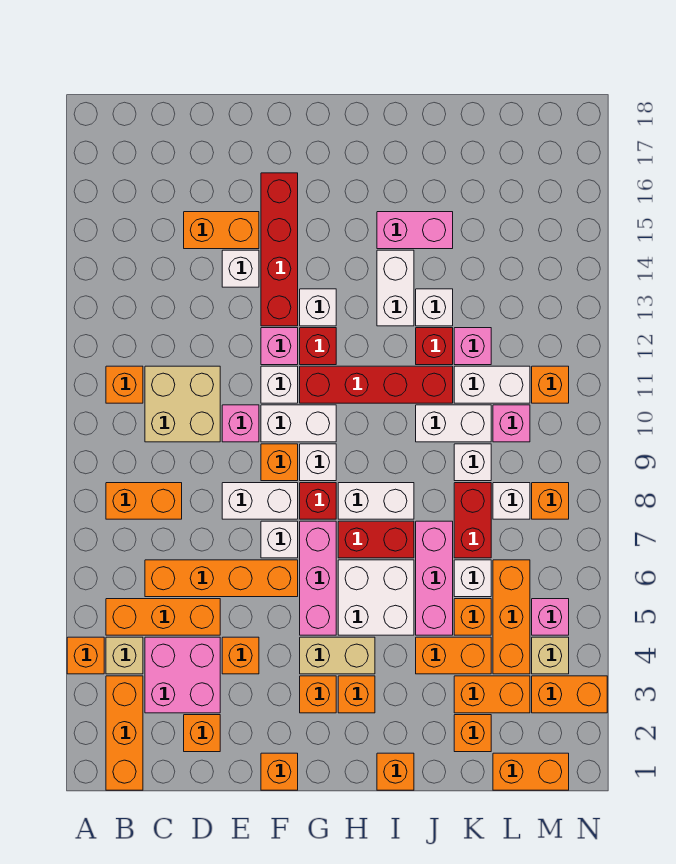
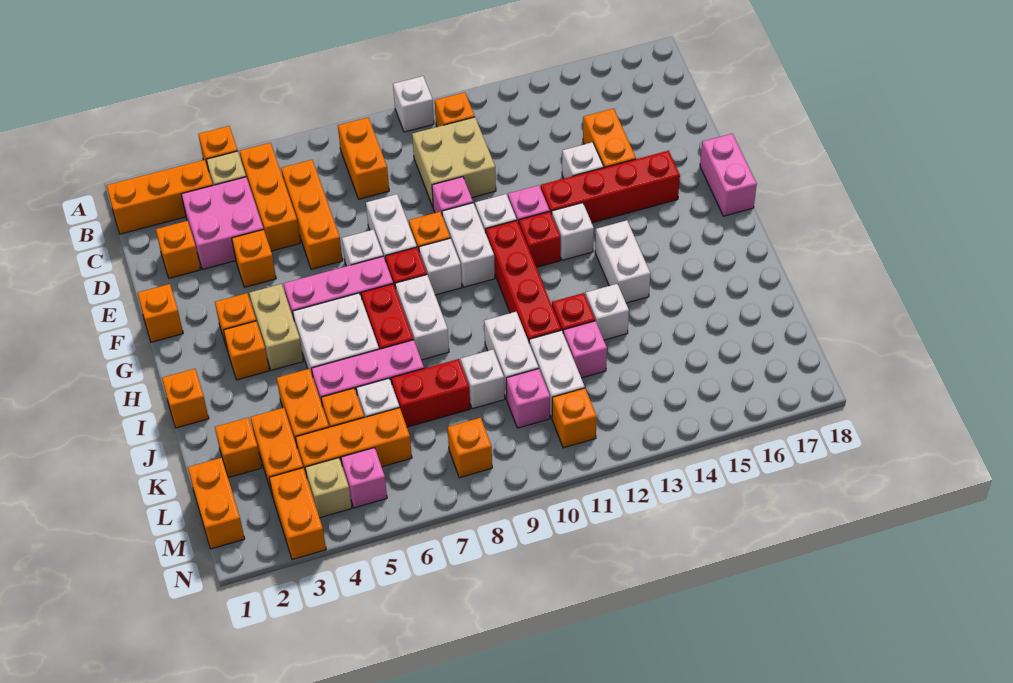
orange brick C6:F6 level 1 -> orange brick C6:E6 level 1
white brick I13:I14 level 1 -> white brick H14:I14 level 1
pink brick I15:J15 level 1 -> pink brick F18:G18 level 1
white brick L8 level 1 -> white brick A10 level 1

